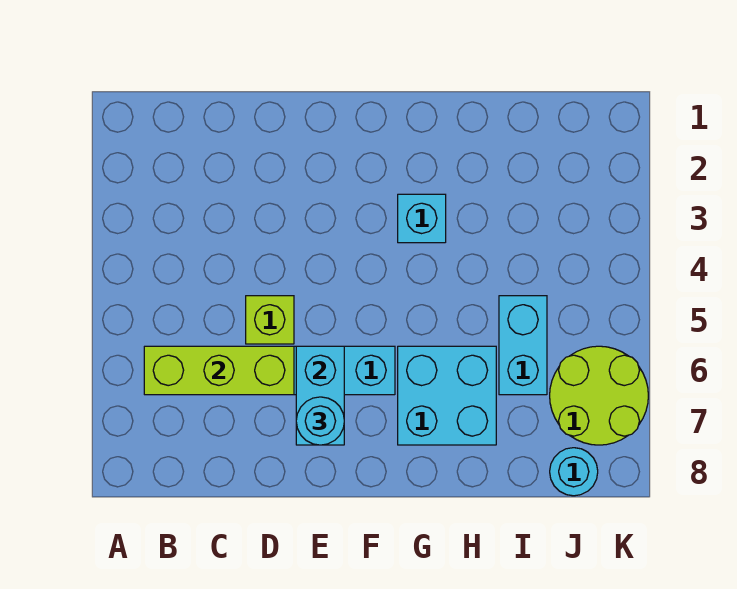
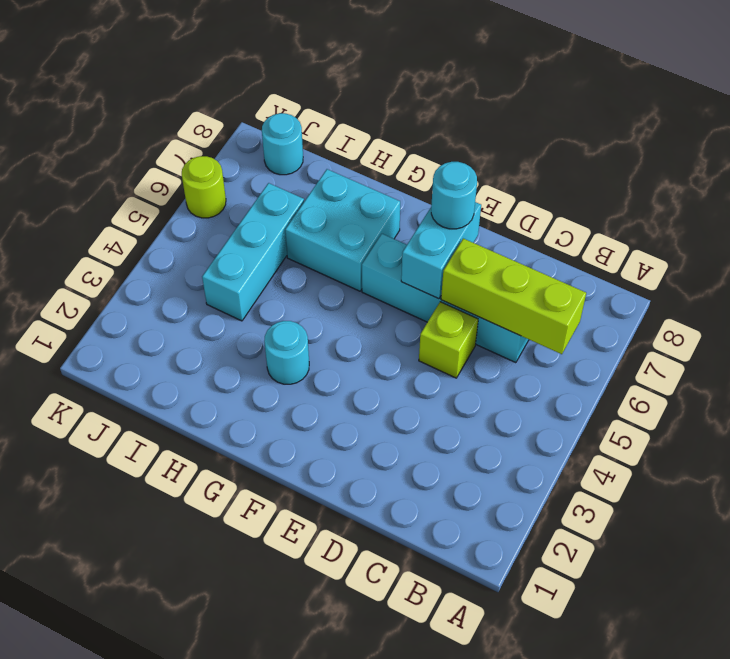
cyan brick G3 level 1 -> cyan round brick G3 level 1
cyan brick I5:I6 level 1 -> cyan brick I4:I6 level 1
lime round brick J6:K7 level 1 -> lime round brick K6 level 1

